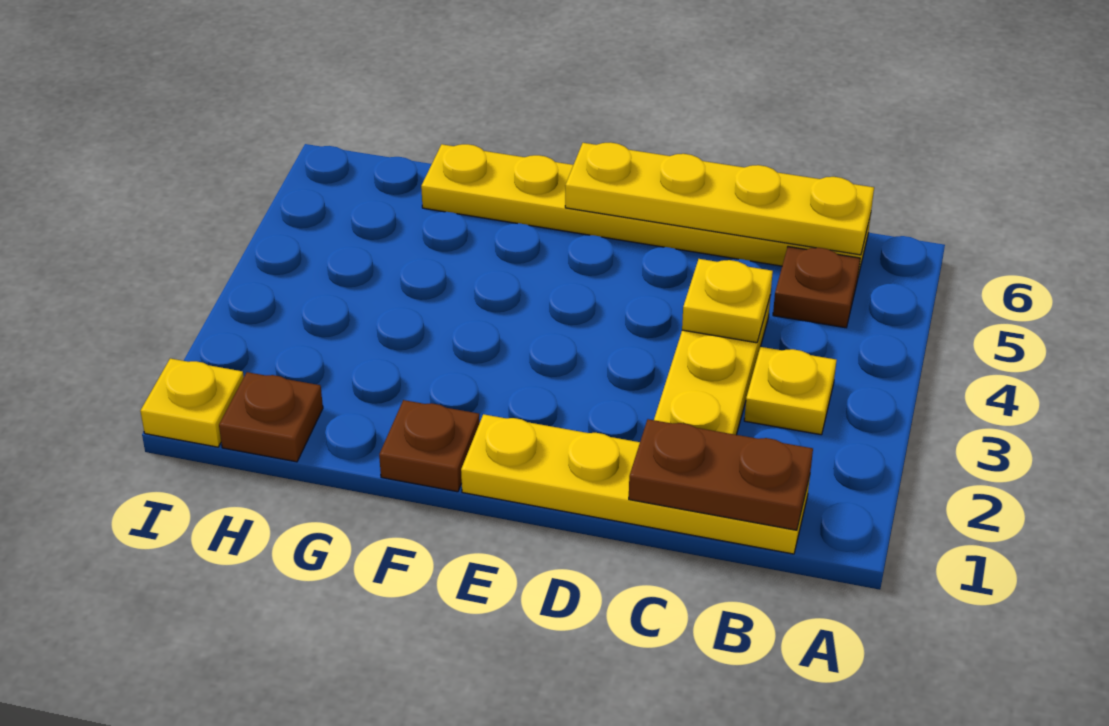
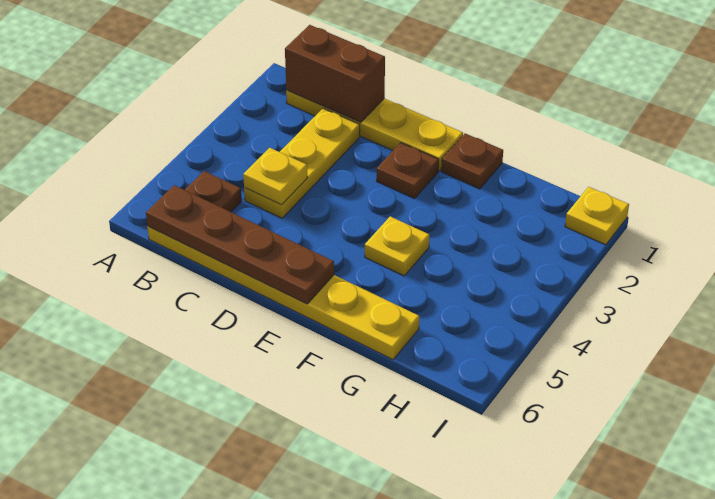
brown plate B1:C1 level 2 -> brown brick B1:C1 level 2
yellow plate B3 level 1 -> yellow plate F4 level 1
yellow plate B6:E6 level 2 -> brown plate B6:E6 level 2
brown plate H1 level 1 -> brown plate E2 level 1

